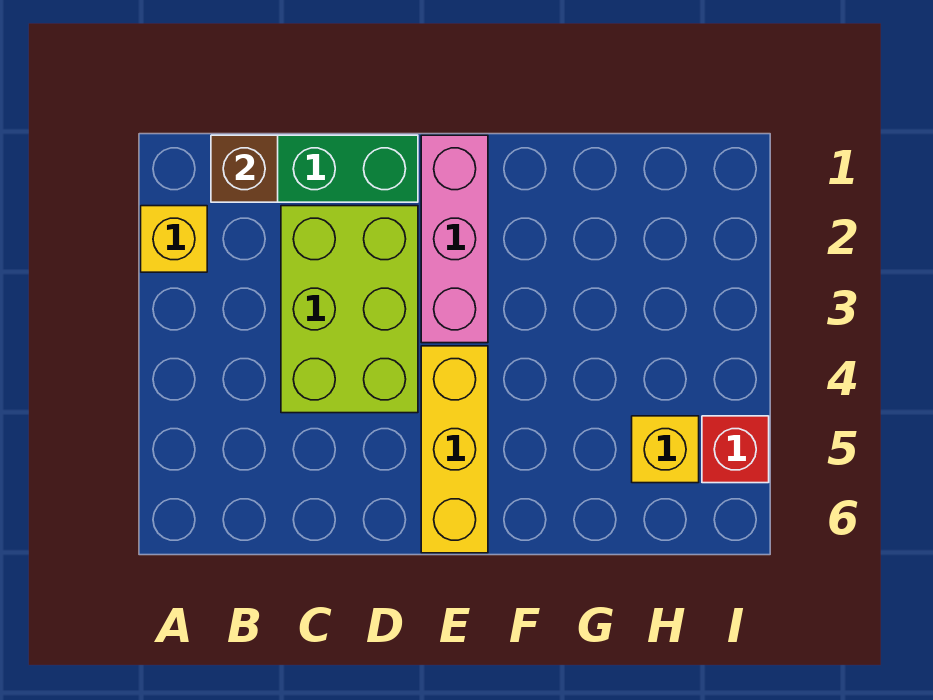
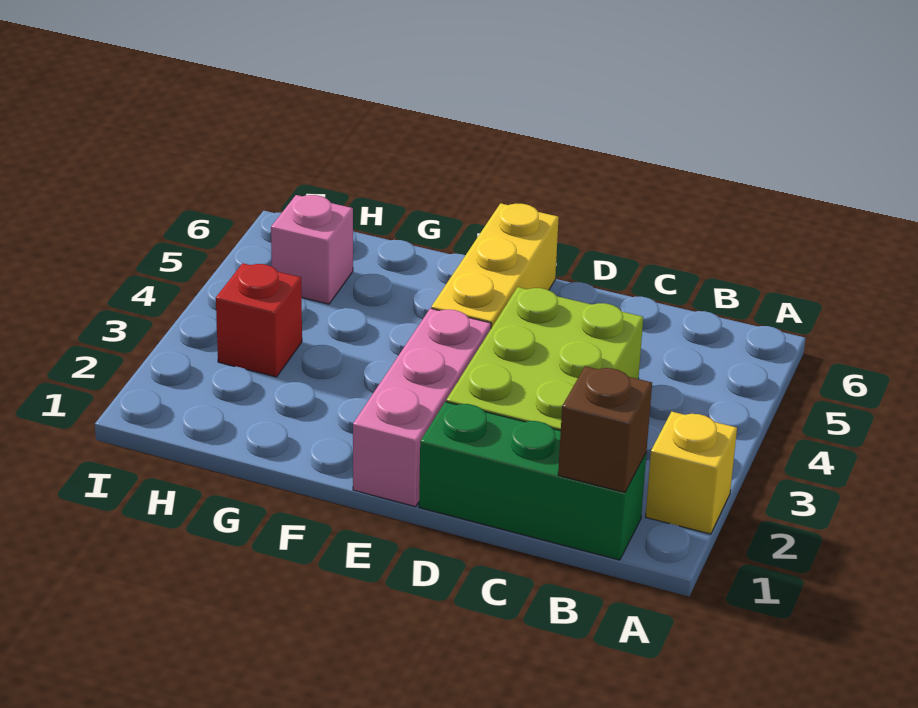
yellow brick H5 level 1 -> pink brick H5 level 1
red brick I5 level 1 -> red brick H3 level 1

